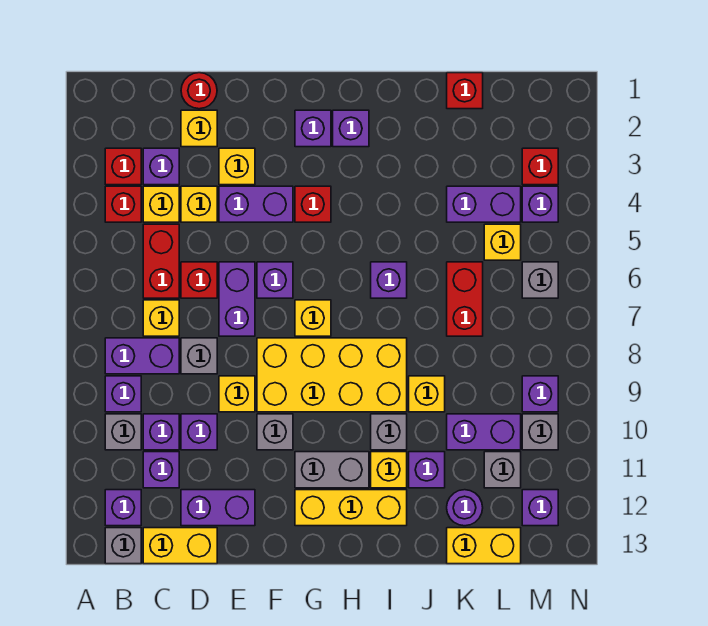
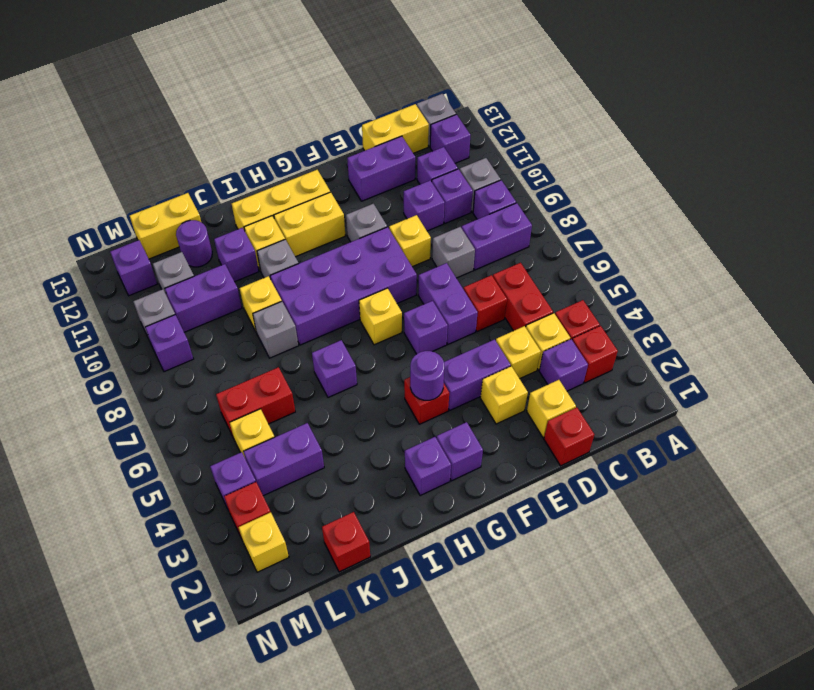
yellow brick C7 level 1 -> yellow brick M2 level 1
red round brick D1 level 1 -> red brick D1 level 1
yellow brick F8:I9 level 1 -> purple brick F8:I9 level 1
none -> purple round brick G4 level 2
grey brick G11:H11 level 1 -> yellow brick G11:H11 level 1
red brick K6:K7 level 1 -> red brick K6:L6 level 1
grey brick M6 level 1 -> grey brick J8 level 1

